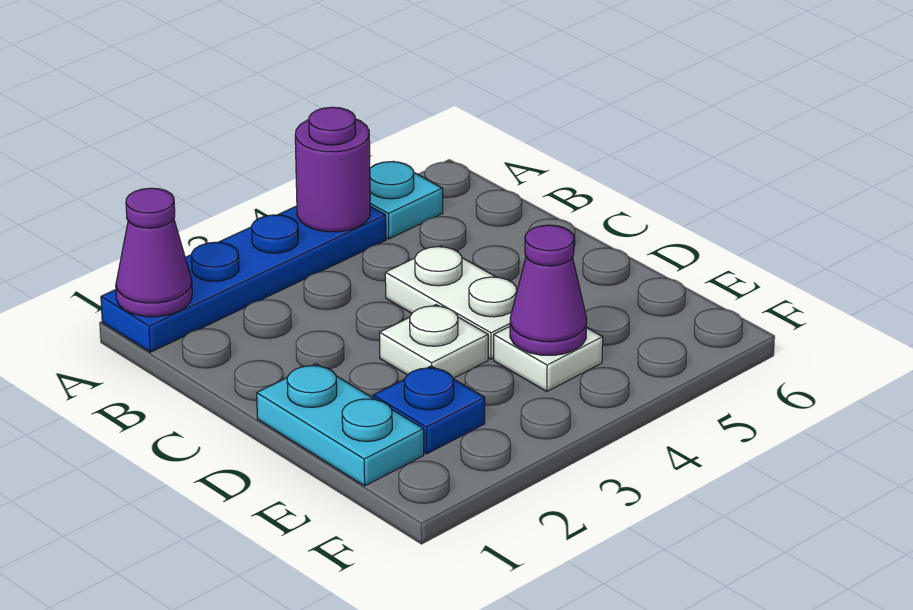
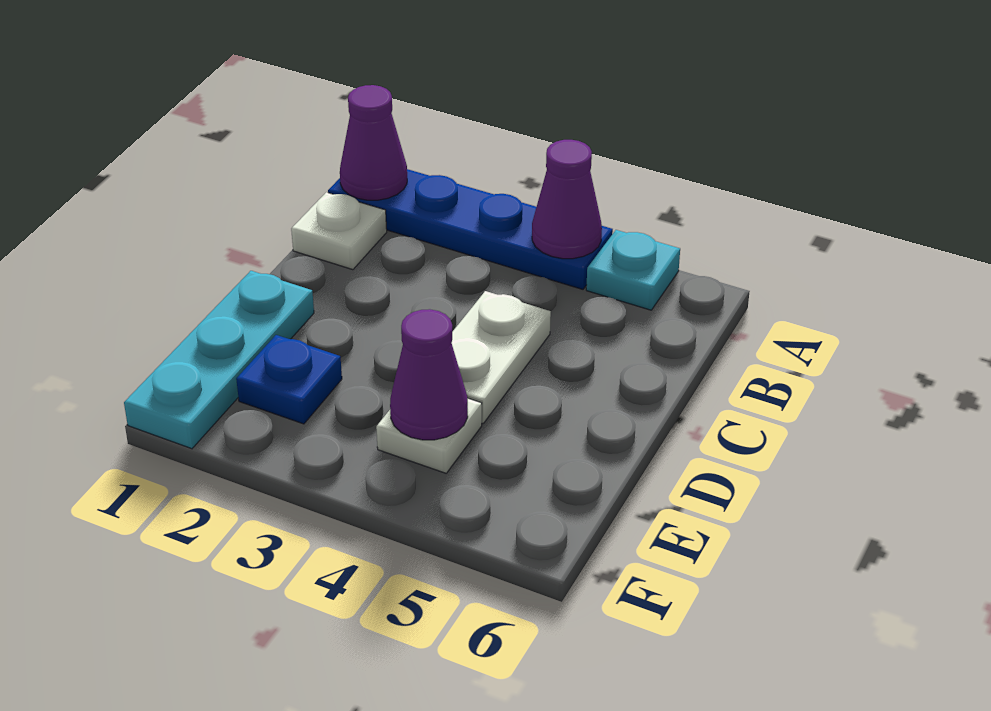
purple round brick A4 level 2 -> purple cone A4 level 2
cyan plate D1:E1 level 1 -> cyan plate D1:F1 level 1
white plate D3 level 1 -> white plate B1 level 1

